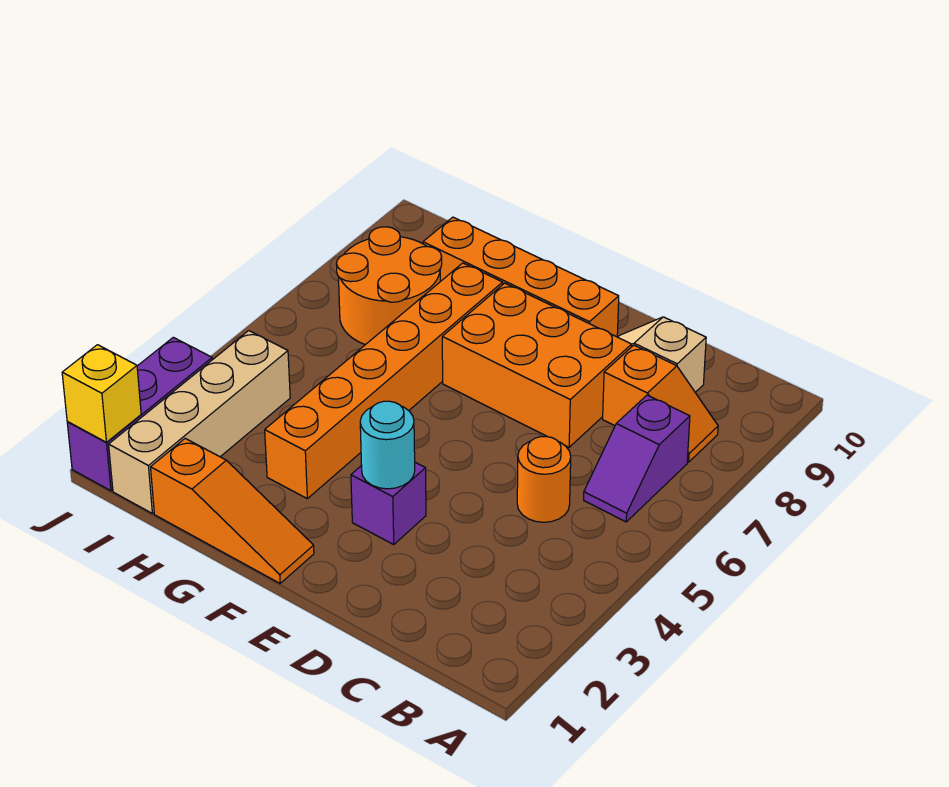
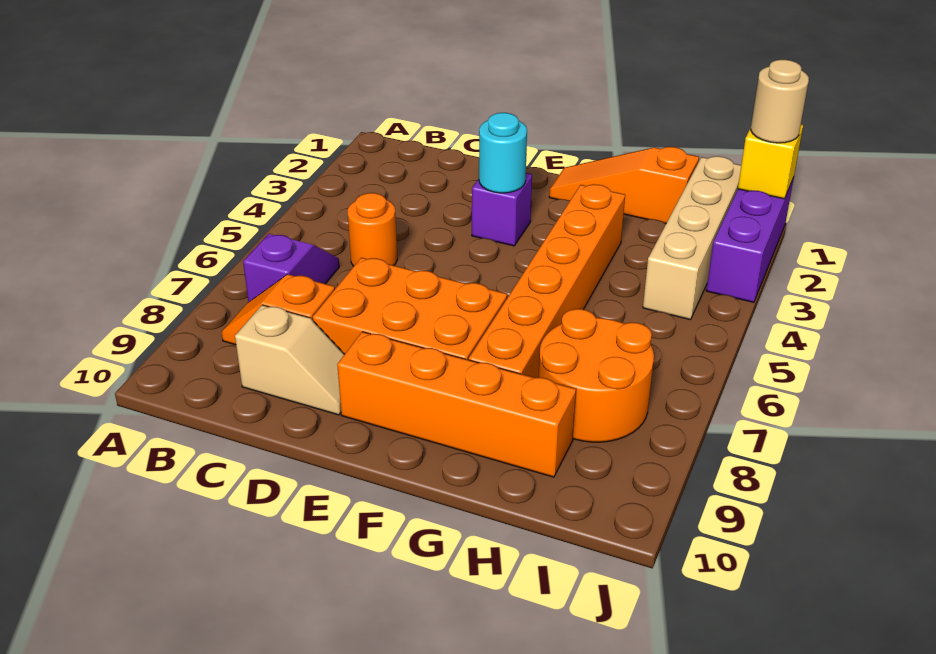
none -> tan round brick J1 level 3

